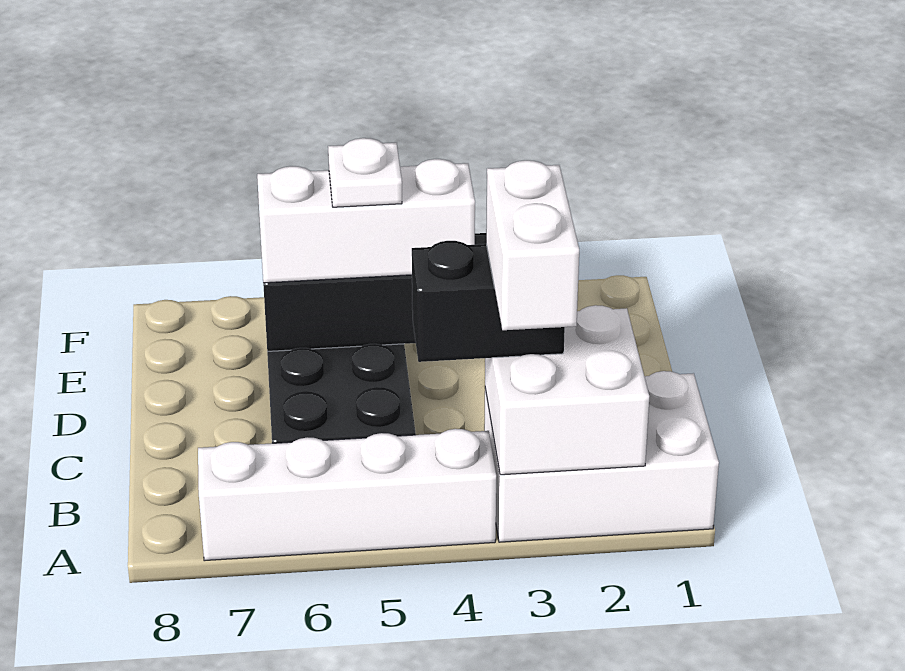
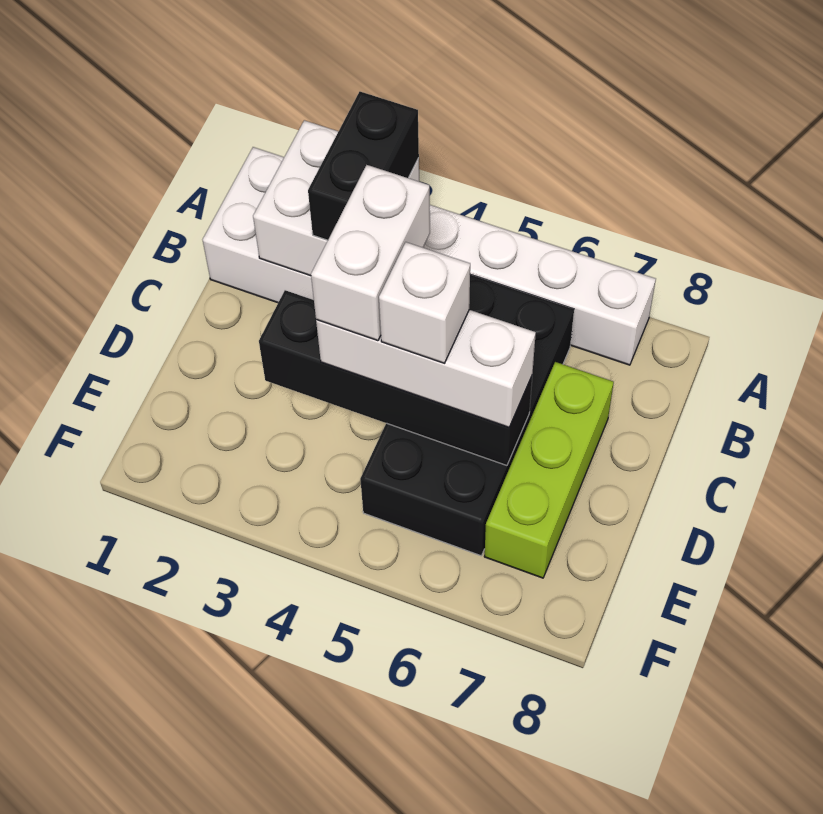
white brick A3:B3 level 4 -> white brick C4:D4 level 4
black brick B3:B4 level 3 -> black brick A3:B3 level 3
none -> lime brick C7:E7 level 1
white plate D5 level 4 -> white brick D5 level 4

